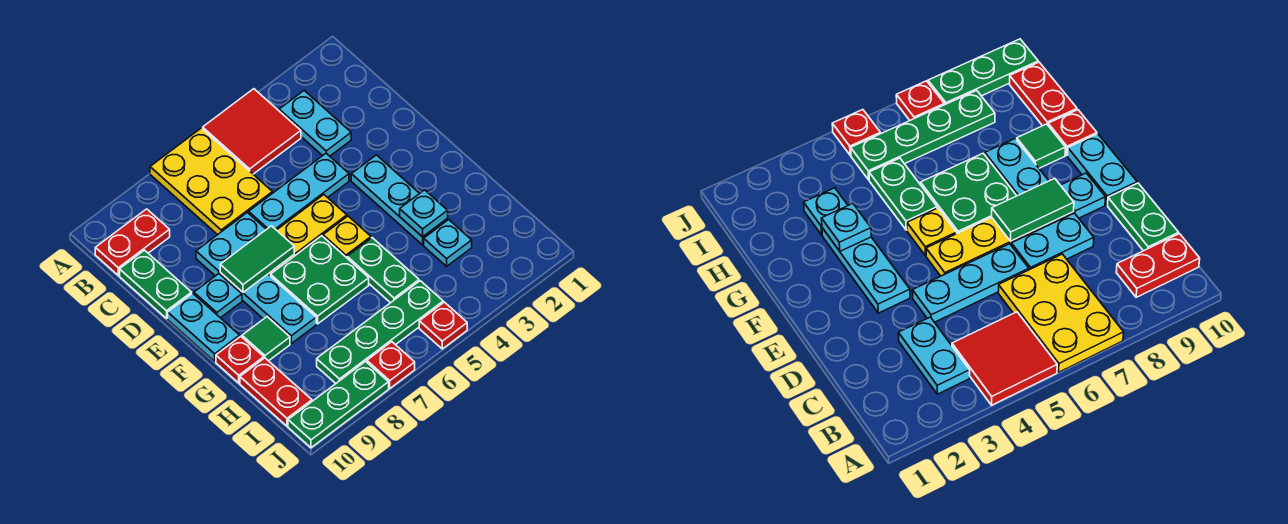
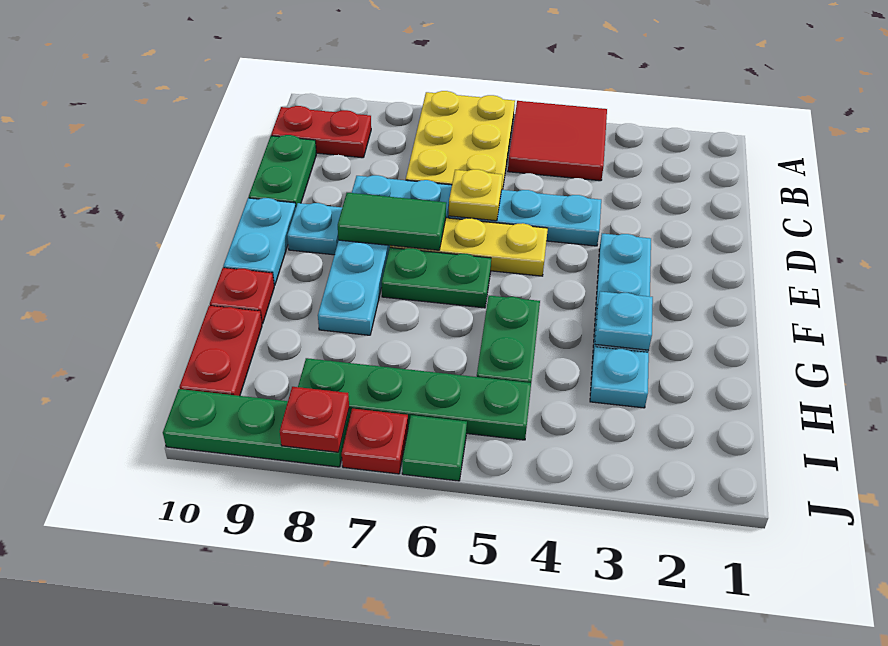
cyan plate B3:C3 level 1 -> none
yellow plate F5 level 1 -> yellow plate D6 level 2
green plate F6:G7 level 1 -> green plate F6:F7 level 1
green tile G9 level 1 -> green tile J6 level 1
red plate J5 level 1 -> red plate J8 level 2

